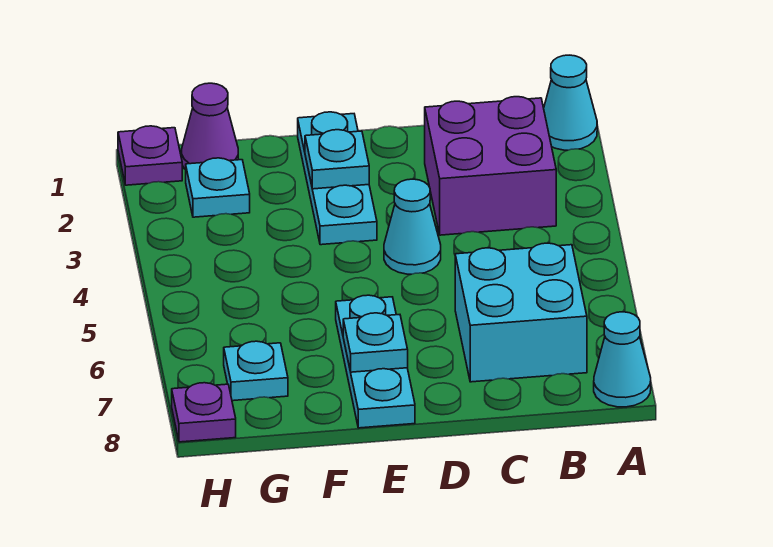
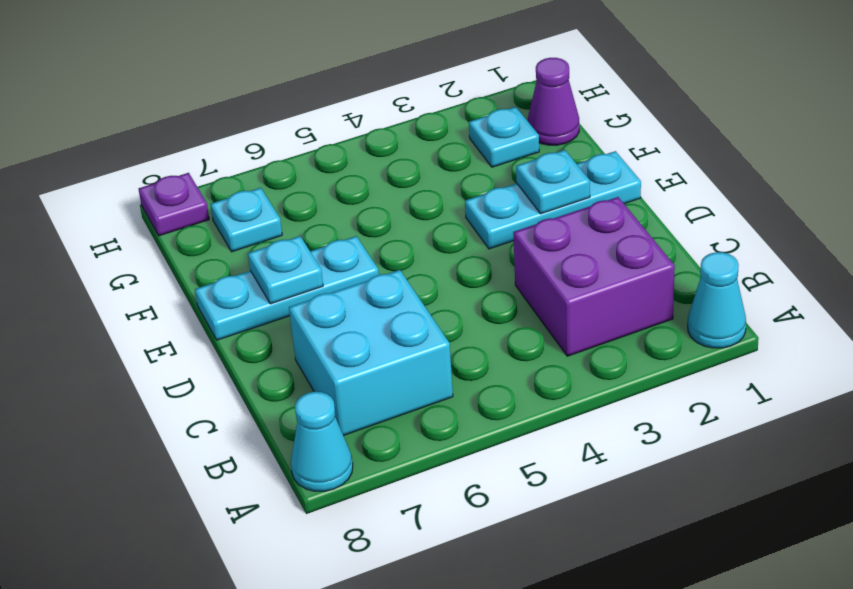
cyan cone D4 level 1 -> none
purple plate H1 level 1 -> none

